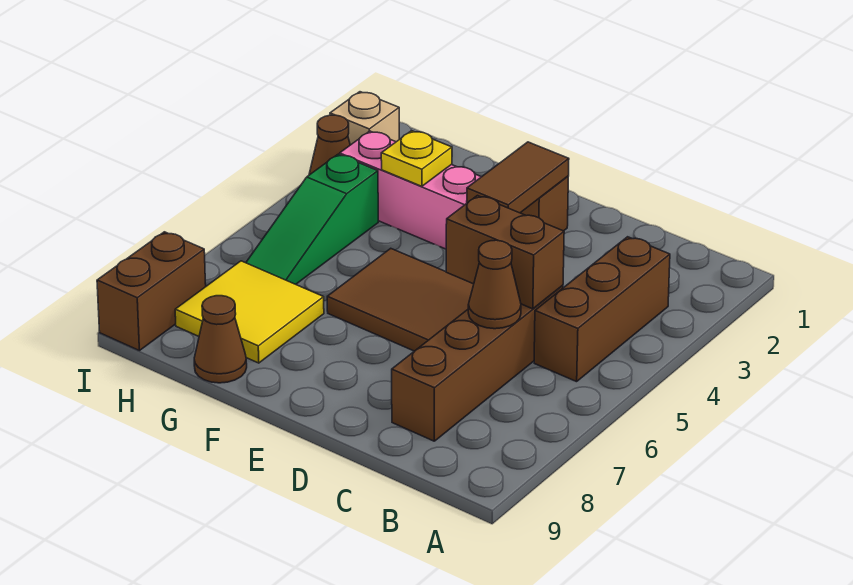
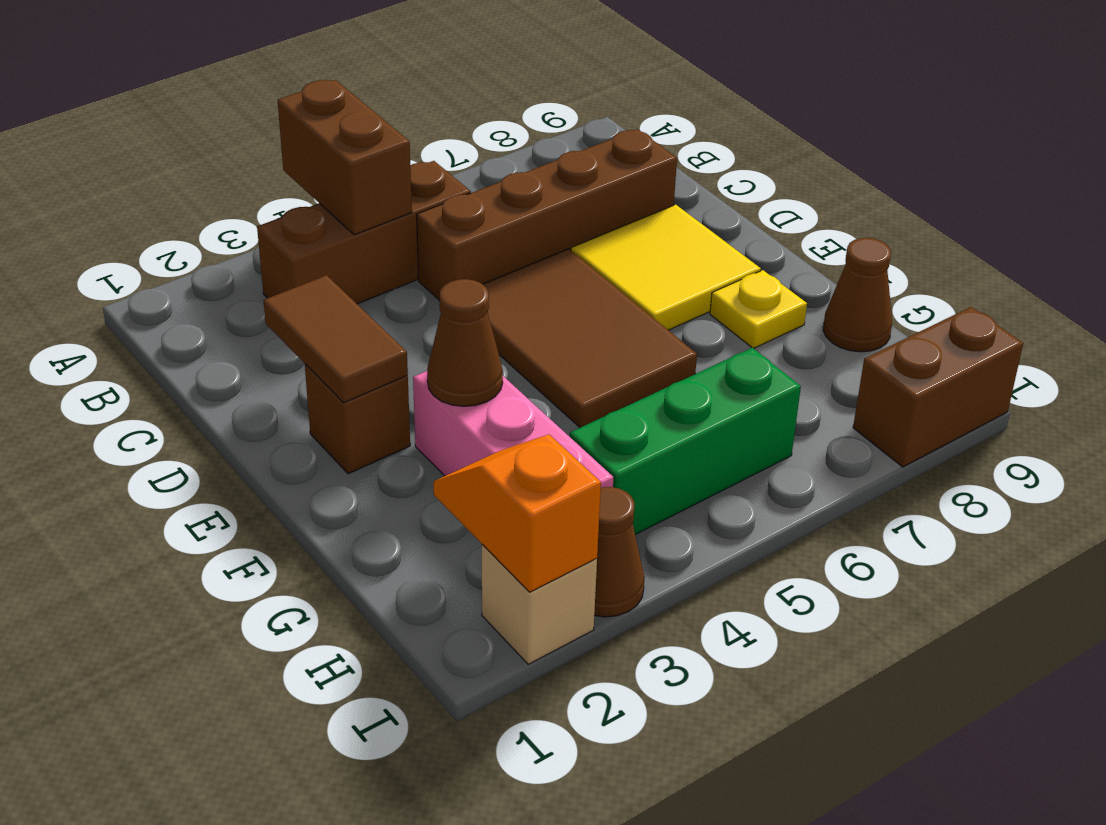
brown brick C5:D5 level 2 -> brown brick A4:B4 level 2
brown cone C6 level 2 -> brown cone F3 level 2
brown tile E2:E3 level 2 -> brown tile D2:E2 level 2
yellow plate G3 level 2 -> yellow plate F8 level 1
yellow tile G7:H8 level 1 -> yellow tile D7:E8 level 1
none -> orange slope H2:I2 level 2 top I
green slope H4:H6 level 1 top 4 -> green brick H4:H6 level 1

